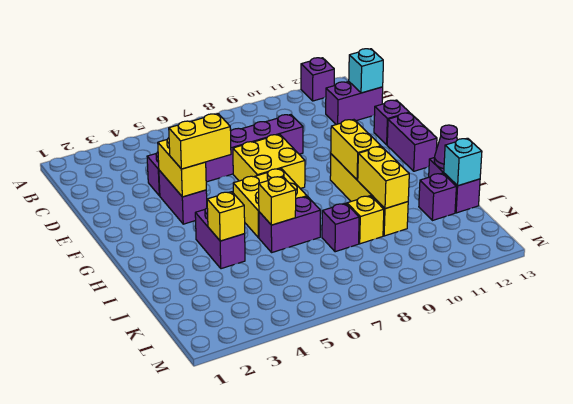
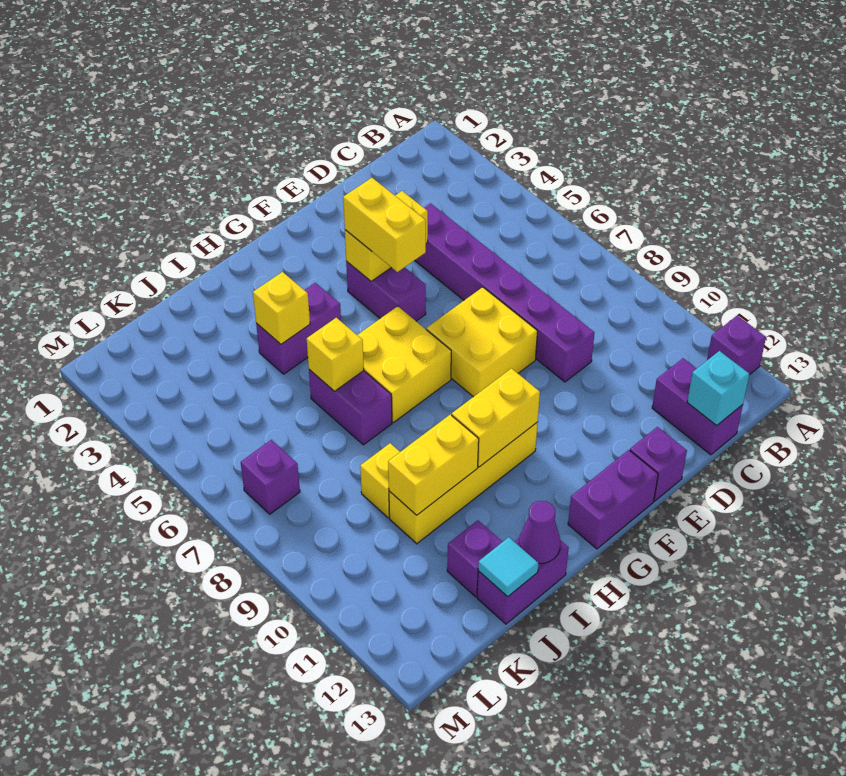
purple brick E4:F4 level 1 -> purple brick F4:F5 level 1
purple brick J8 level 1 -> purple brick L7 level 1
cyan brick J13 level 2 -> cyan tile J13 level 2

